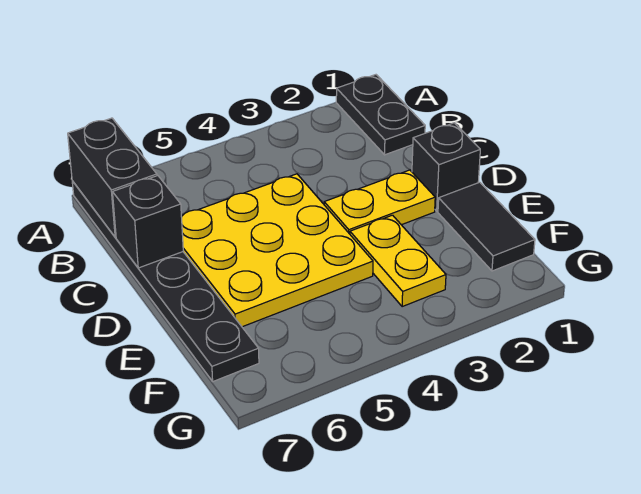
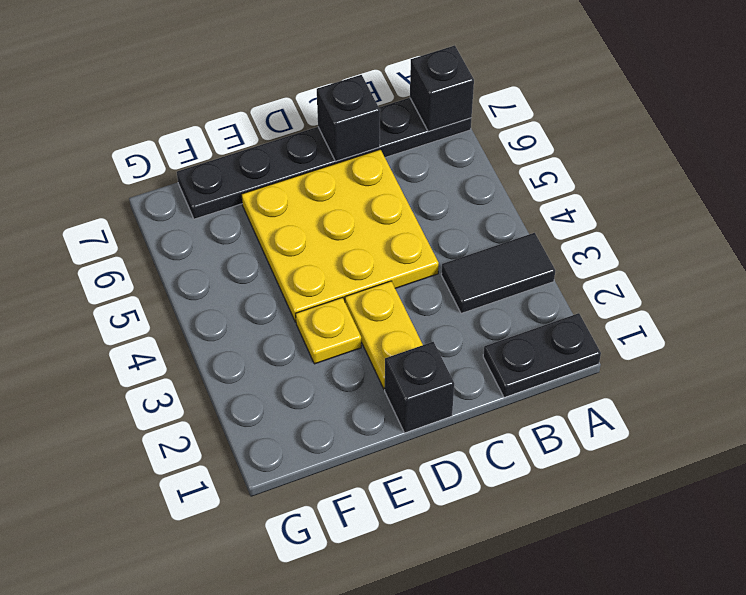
black brick A7:B7 level 2 -> black brick A7 level 2
black tile E1:F1 level 1 -> black tile A3:B3 level 1
yellow plate E3:F3 level 1 -> yellow plate E3 level 1

